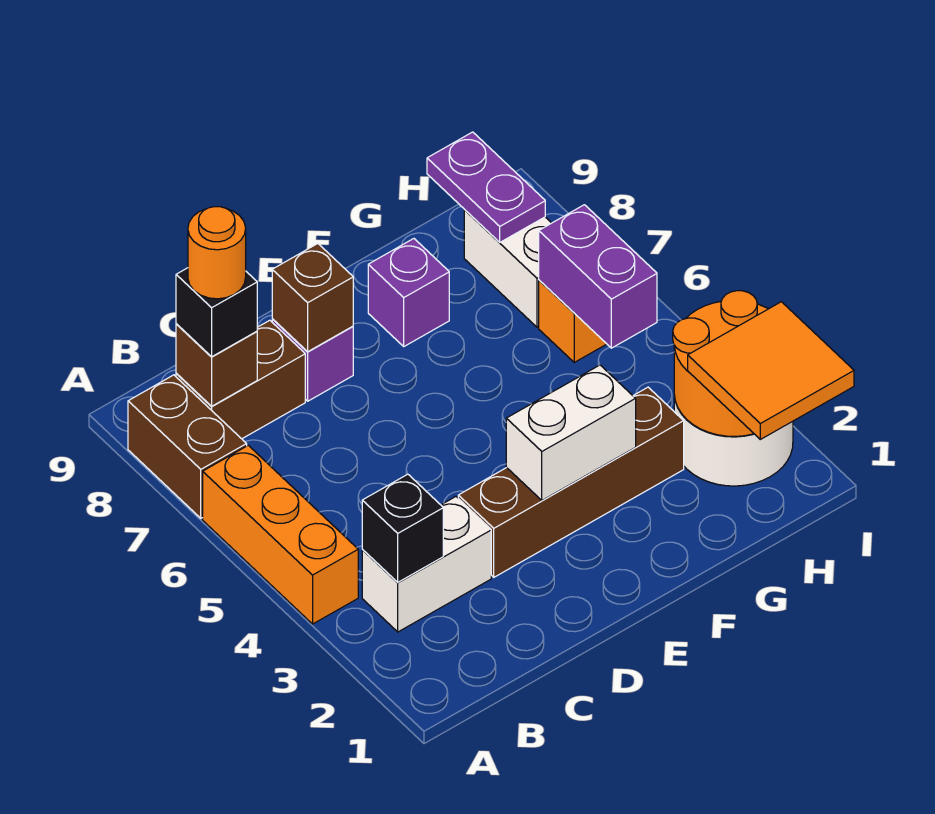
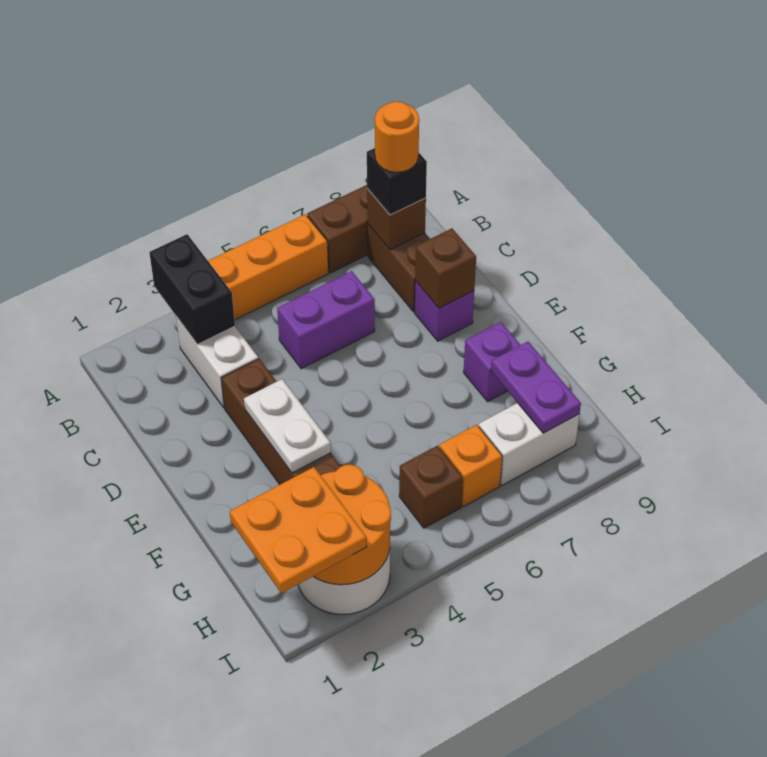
black brick B3 level 2 -> black brick A3:B3 level 2
white brick E3:F3 level 2 -> white plate E3:F3 level 2
orange tile H1:I2 level 3 -> orange plate H1:I2 level 3
none -> brown brick H5 level 1
purple brick H5:H6 level 2 -> purple brick C5:C6 level 1
purple plate H8:H9 level 2 -> purple plate G8:H8 level 2

